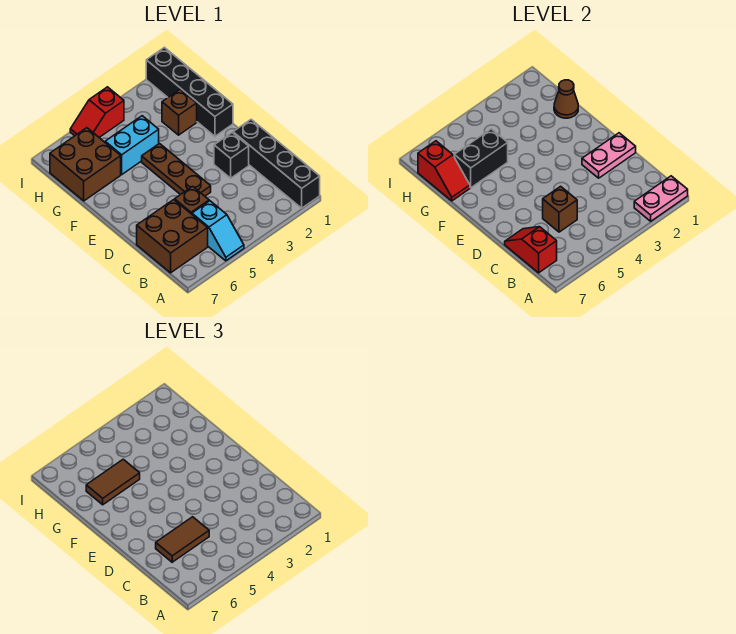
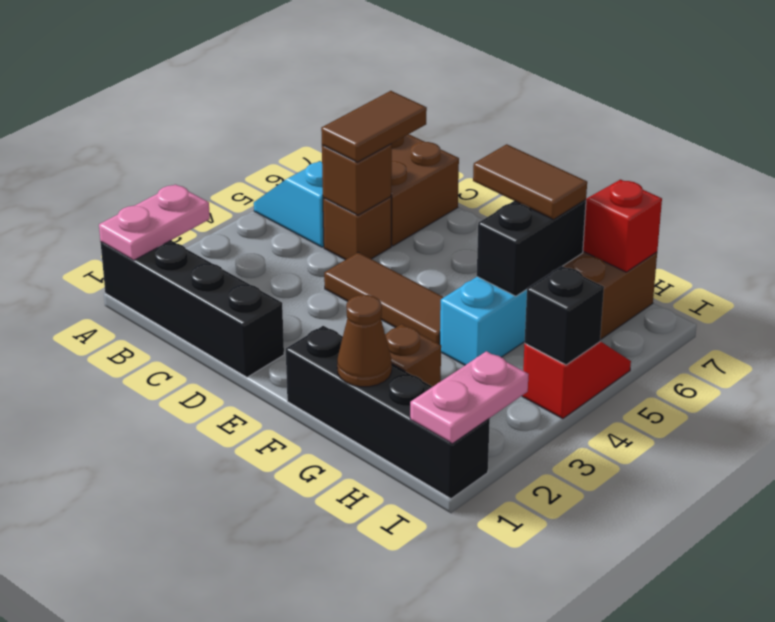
red slope B7:C7 level 2 top B -> none
pink plate D1:D2 level 2 -> pink plate I1:I2 level 2
black brick D2 level 1 -> black brick I4 level 2
brown plate D4:F4 level 1 -> brown tile D4:F4 level 1
brown tile G5:G6 level 3 -> brown tile F6:G6 level 3

